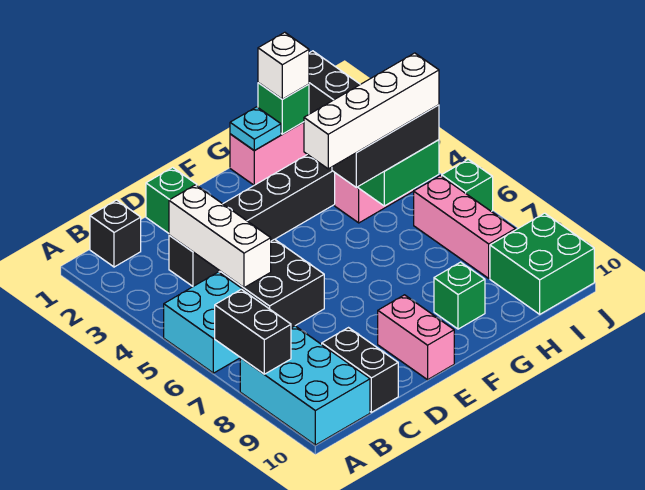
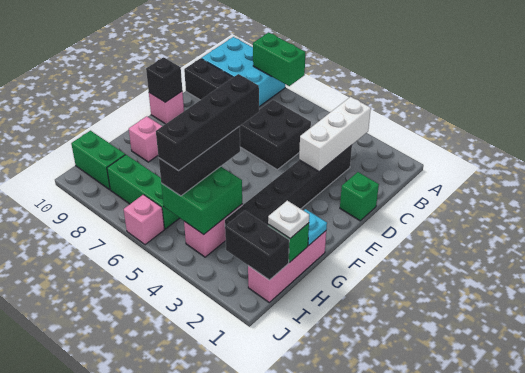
cyan brick A5:B6 level 1 -> none
black brick A7:A8 level 2 -> green brick A7:A8 level 2
black brick B1 level 1 -> black brick E10 level 2
white brick C3:C5 level 2 -> white brick B3:D3 level 2
pink brick E9:E10 level 1 -> pink brick E10 level 1
white brick F5:I5 level 4 -> black brick F5:I5 level 4
green brick G9 level 1 -> pink brick G9 level 1
white brick H1 level 3 -> white plate H1 level 3
pink brick I6:I8 level 1 -> green brick I6:I8 level 1
green brick I9:J10 level 1 -> green brick I9:I10 level 1
green brick J6 level 1 -> pink brick J6 level 1

